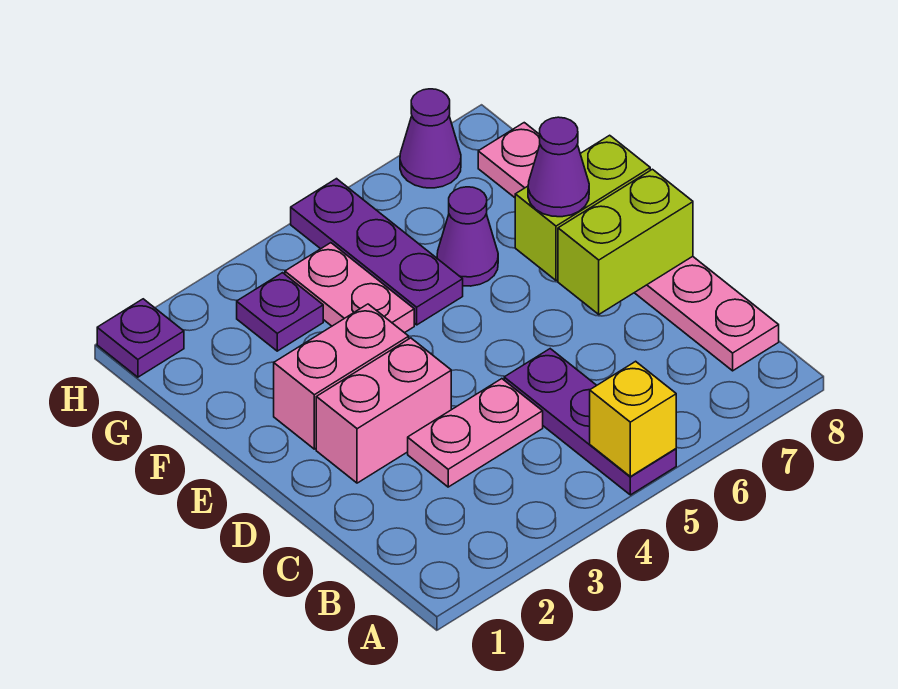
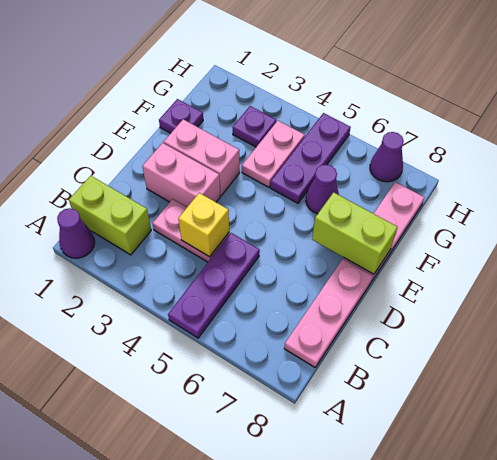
yellow brick A5 level 2 -> yellow brick C4 level 2
lime brick D7:D8 level 2 -> lime brick B1:B2 level 1
purple cone E7 level 3 -> purple cone A1 level 1
purple plate H1 level 1 -> purple plate F1 level 1

